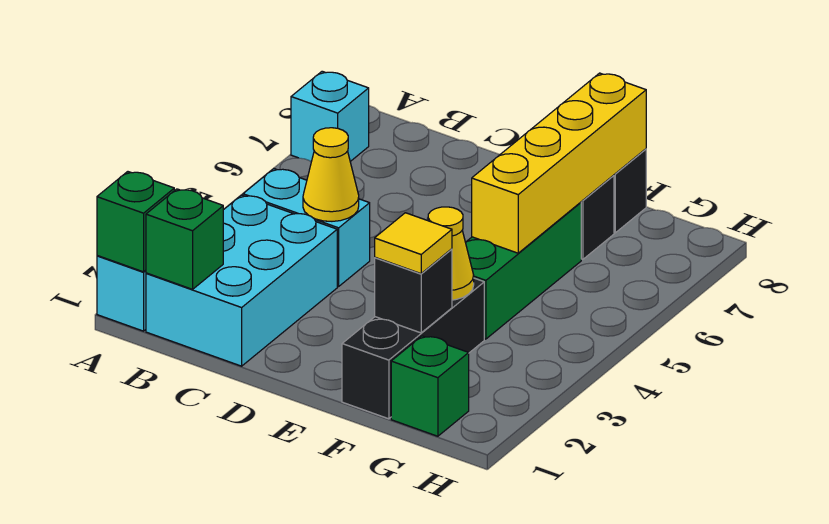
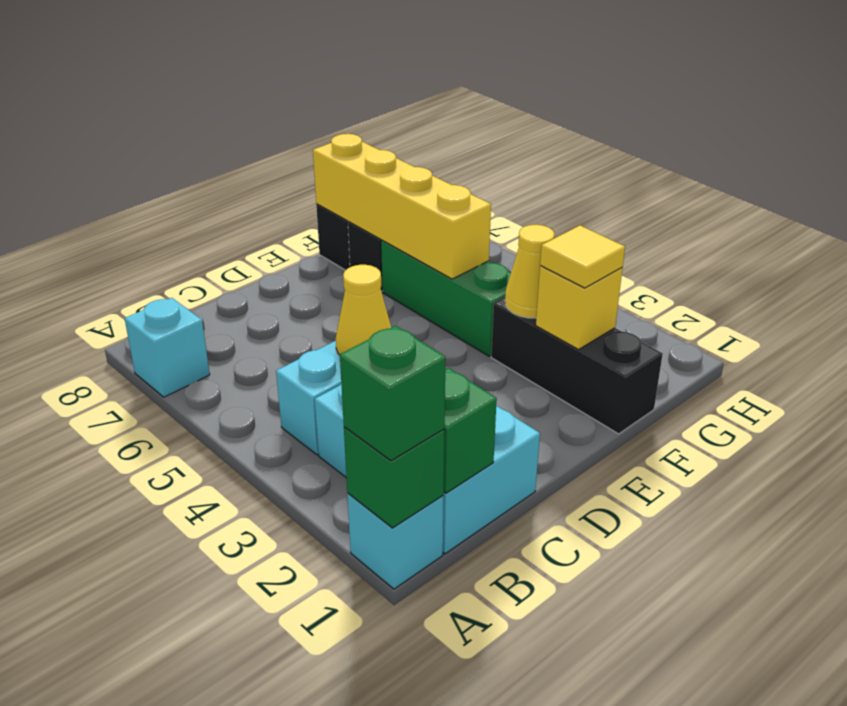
black brick F2 level 2 -> yellow brick F2 level 2
green brick G1 level 1 -> green brick A1 level 3

